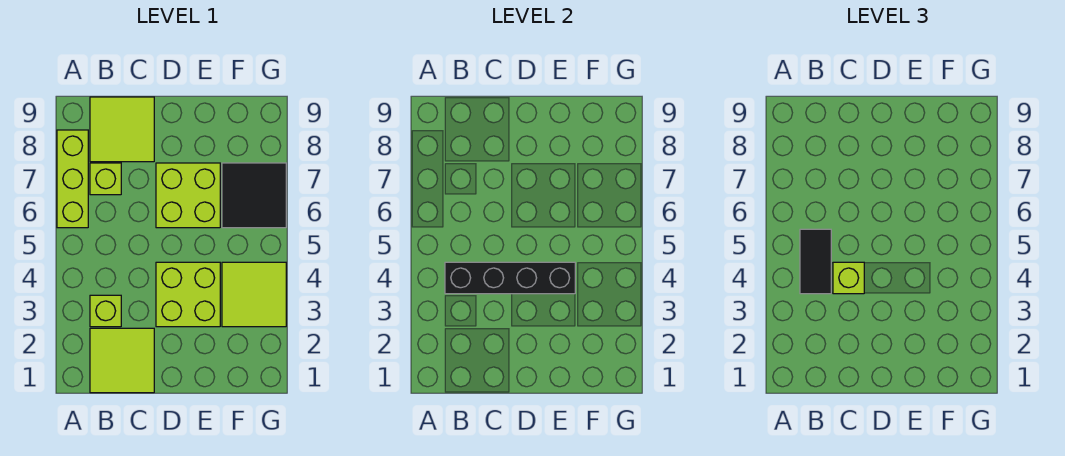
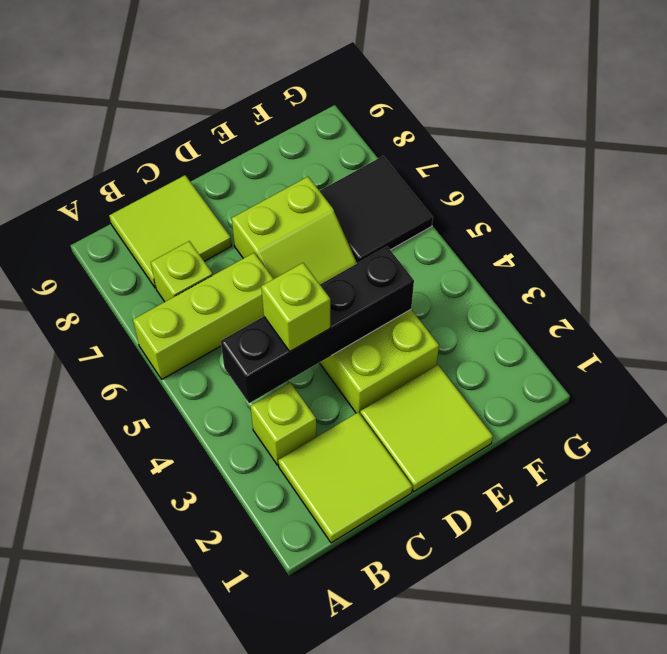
lime brick A6:A8 level 1 -> lime brick A6:C6 level 1
black tile B4:B5 level 3 -> none
lime brick D6:E7 level 1 -> lime slope D6:E7 level 1 top 7
lime tile F3:G4 level 1 -> lime tile D1:E2 level 1

